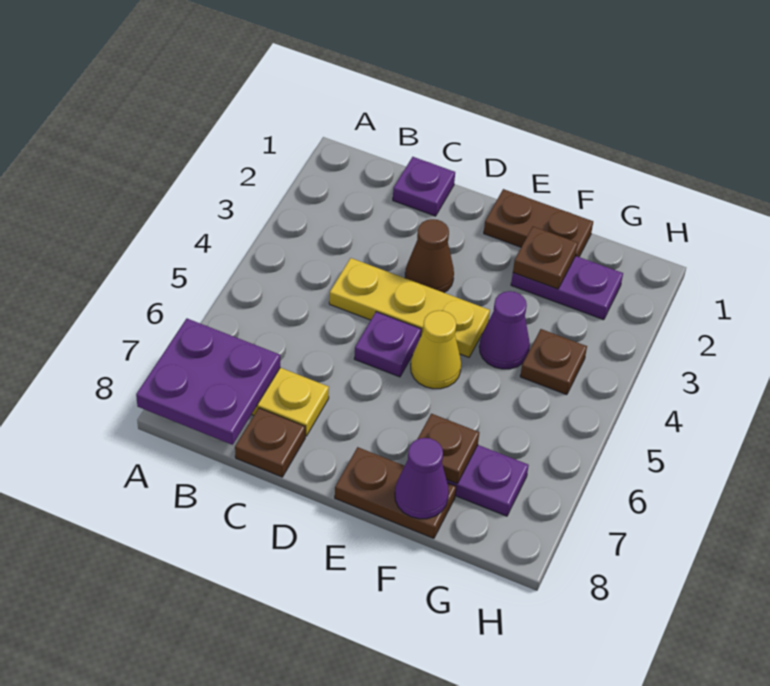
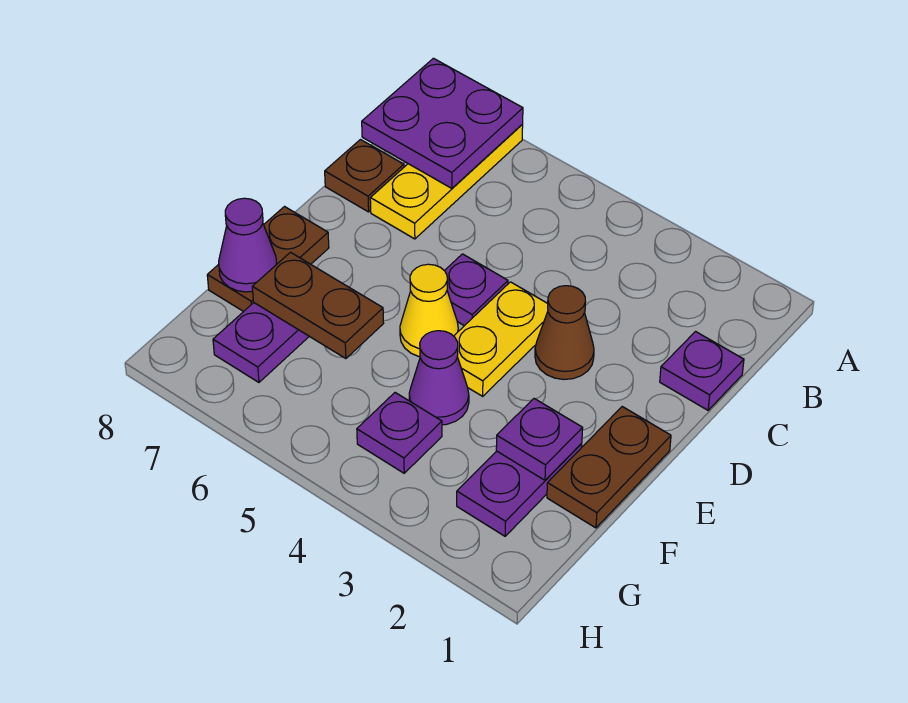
yellow plate C4:E4 level 1 -> yellow plate D4:E4 level 1
brown plate F2 level 2 -> purple plate F2 level 2
brown plate F7 level 2 -> brown plate F6:F7 level 2
brown plate G4 level 1 -> purple plate G4 level 1

